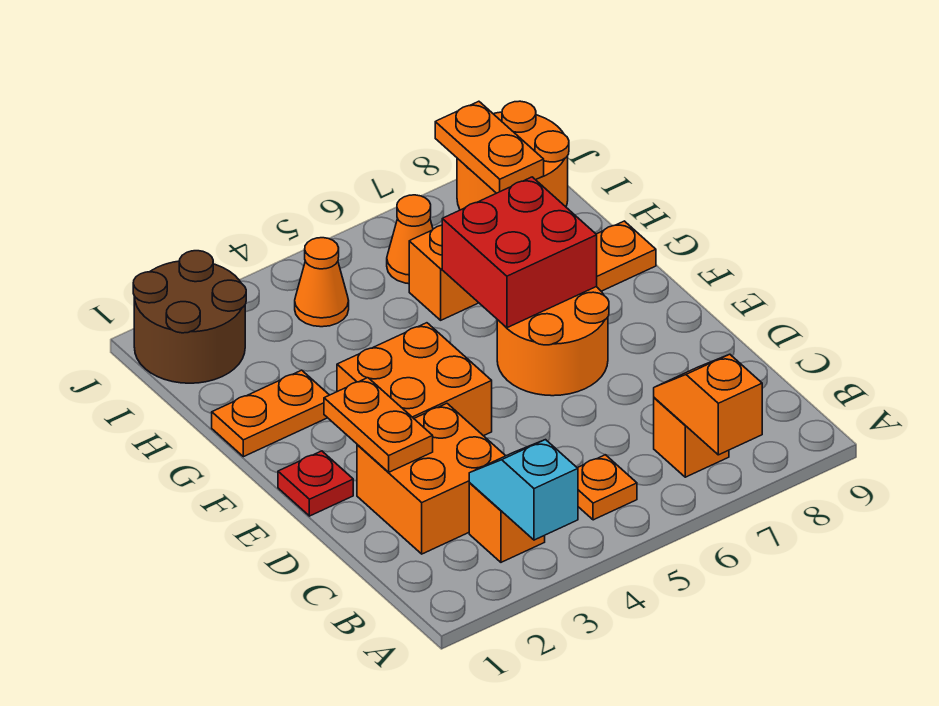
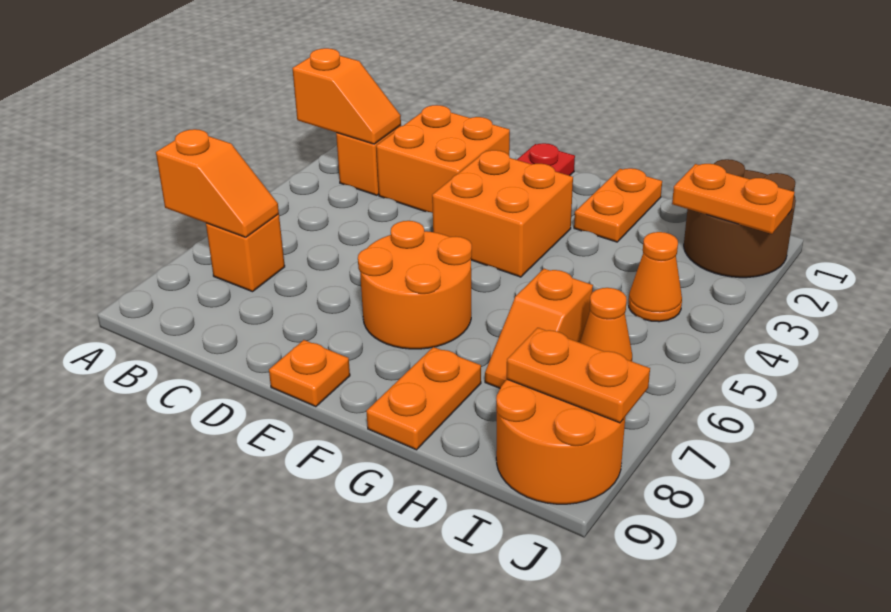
cyan slope A3:B3 level 2 top A -> orange slope A3:B3 level 2 top A
orange plate B5 level 1 -> orange plate E9 level 1
orange plate D2:E2 level 2 -> orange plate I2:J2 level 2
red brick F6:G7 level 2 -> none

